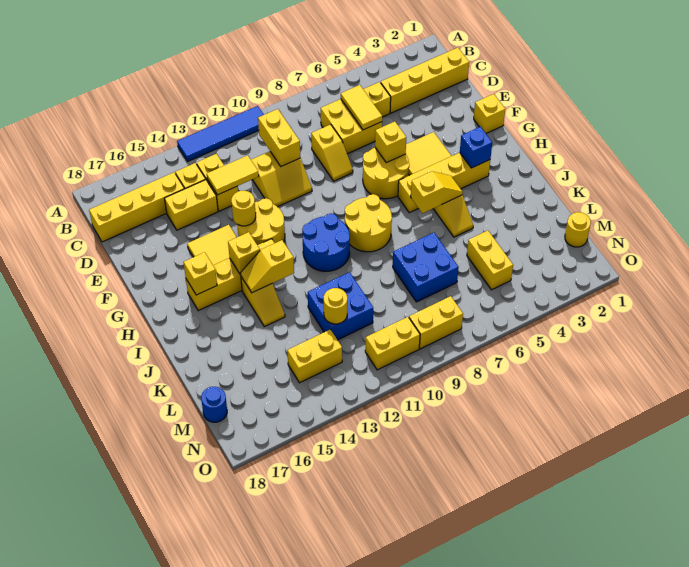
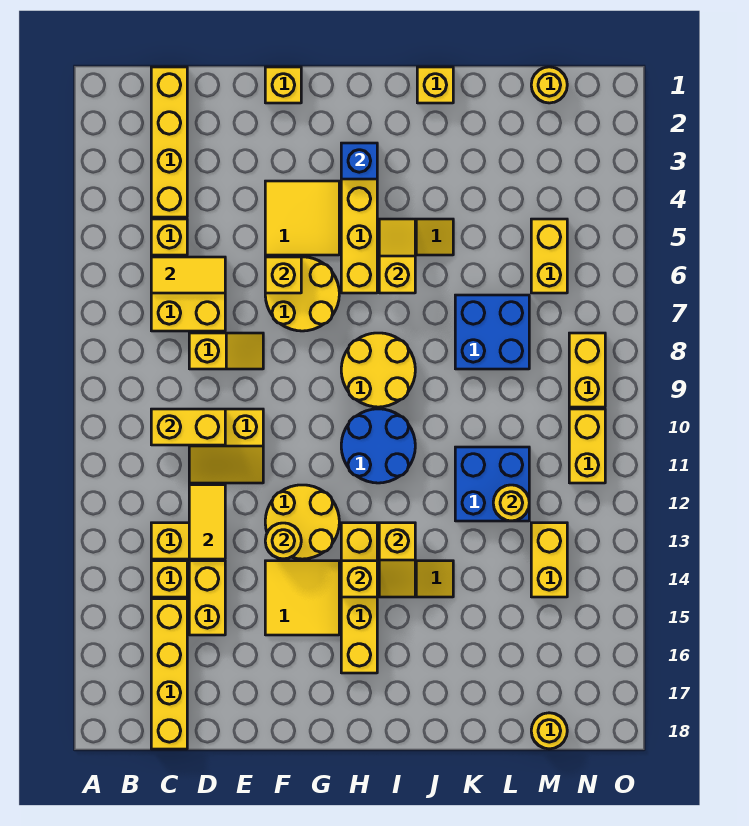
blue tile A10:A13 level 1 -> none
yellow slope D10:E11 level 1 top D -> yellow slope D10:E11 level 1 top 10
yellow brick H16 level 2 -> yellow brick J1 level 1
yellow brick L5:M5 level 1 -> yellow brick M5:M6 level 1
blue round brick M18 level 1 -> yellow round brick M18 level 1

